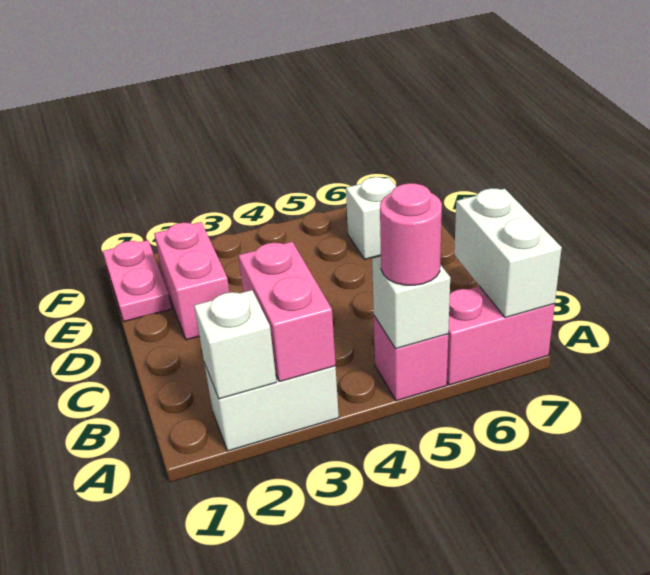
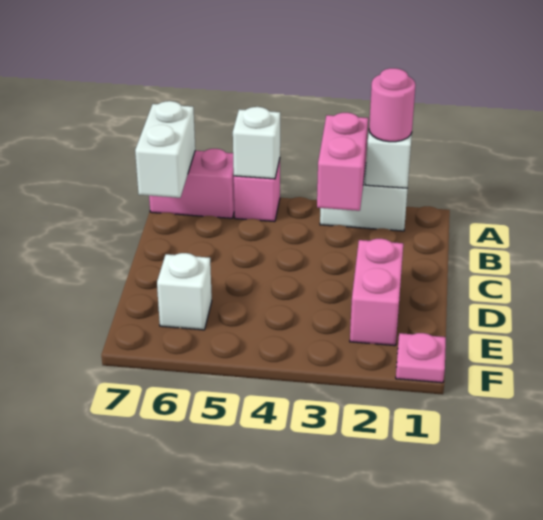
pink round brick A5 level 3 -> pink round brick A2 level 3
pink plate E1:F1 level 1 -> pink plate F1 level 1

